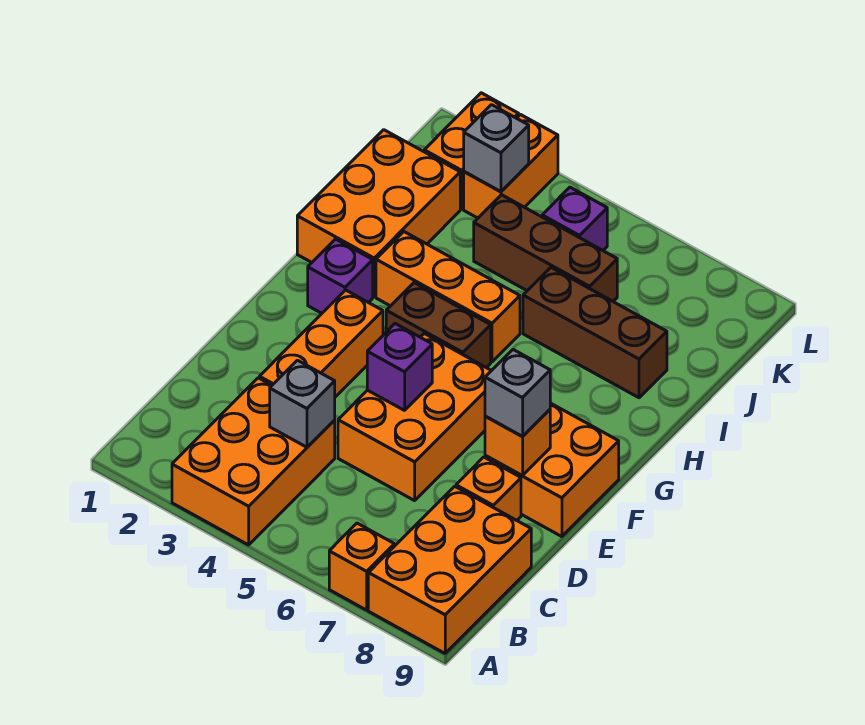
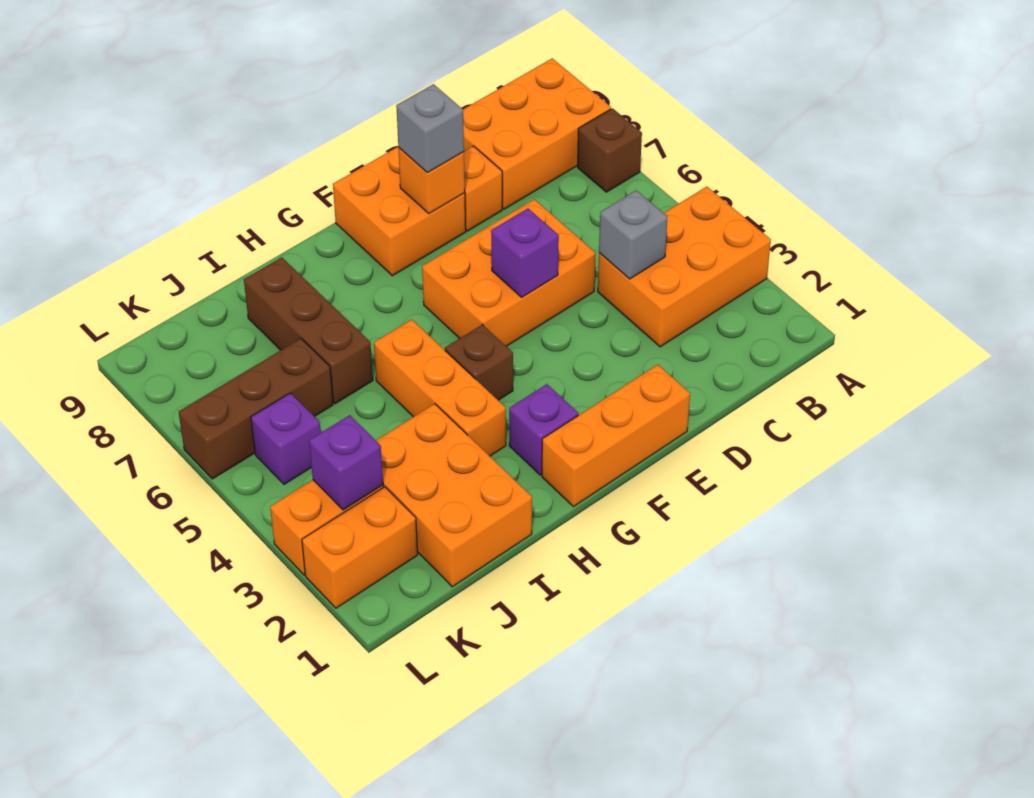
orange brick A7 level 1 -> brown brick A7 level 1
orange brick D3:F3 level 1 -> orange brick E1:G1 level 1
brown brick G4:G5 level 1 -> brown brick G4 level 1
orange brick H1:J2 level 1 -> orange brick I1:J3 level 1
brown brick J4:J6 level 1 -> brown brick J6:L6 level 1
grey brick K3 level 2 -> purple brick K3 level 2

